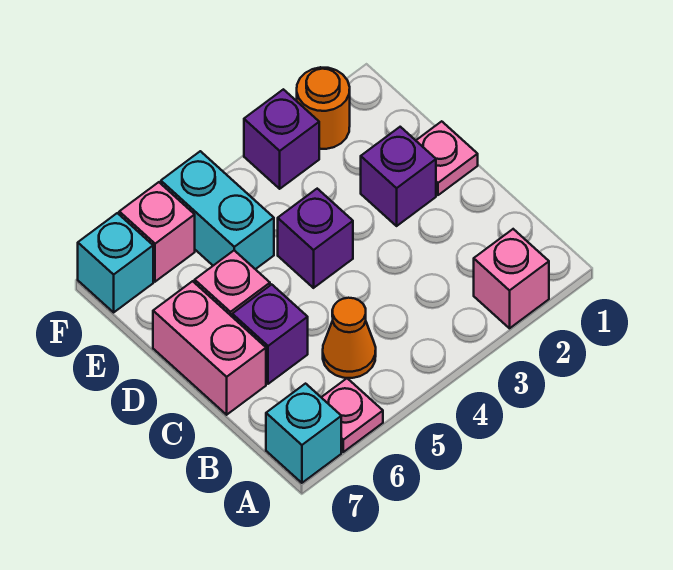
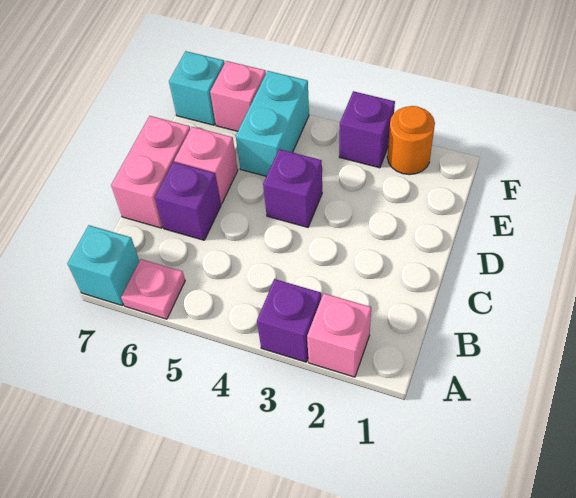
orange cone B5 level 1 -> none
pink plate D1 level 1 -> none
purple brick D2 level 1 -> purple brick A3 level 1

